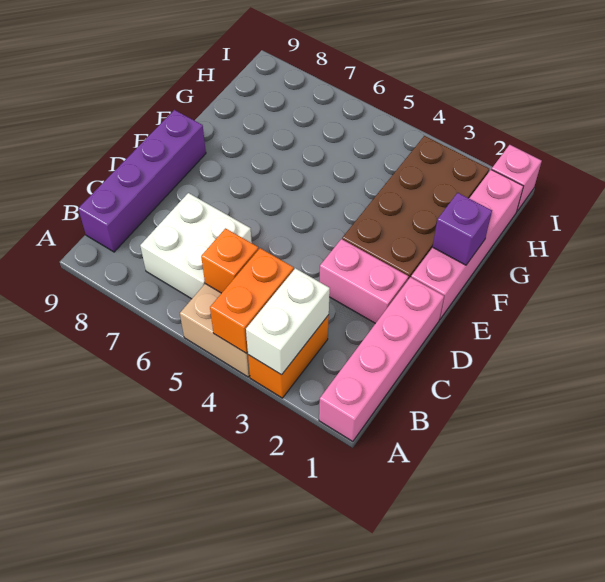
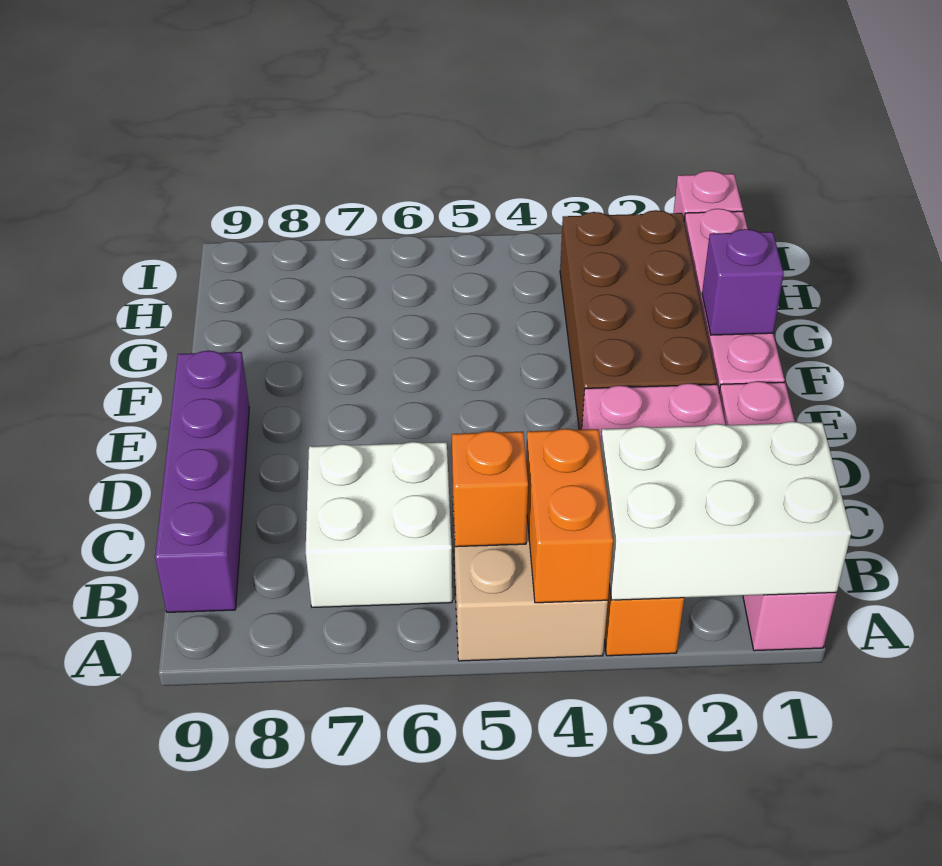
white brick A3:B3 level 2 -> white brick A1:B3 level 2

